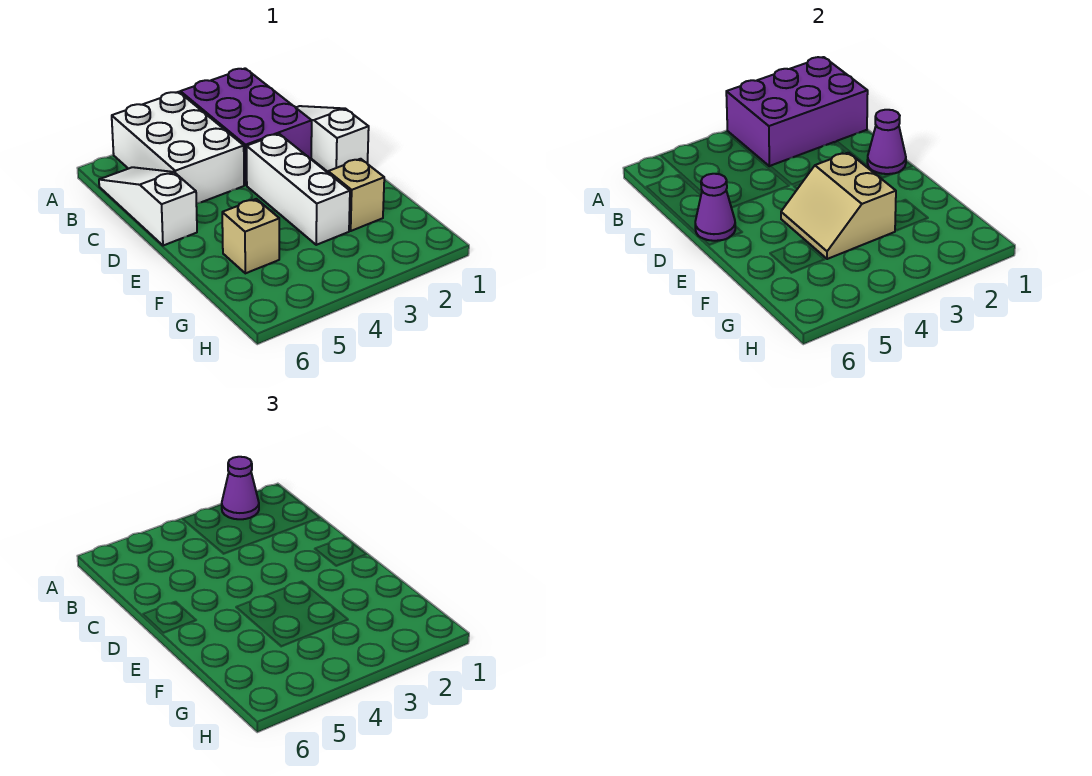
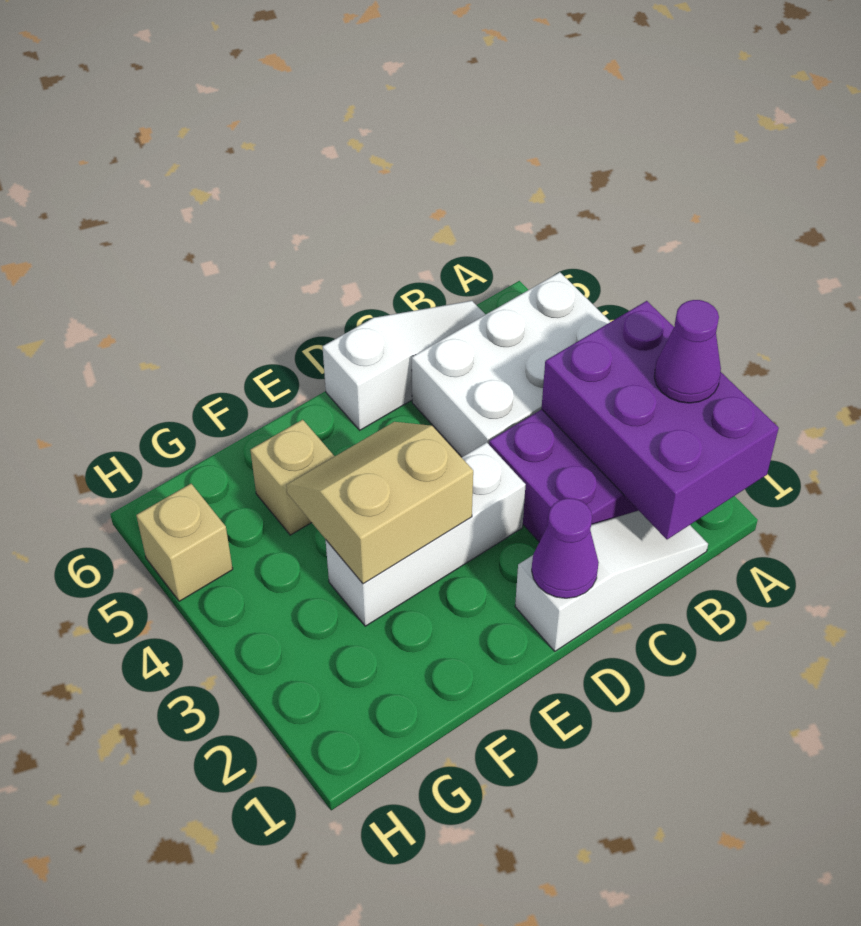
purple cone D6 level 2 -> none
tan brick F2 level 1 -> tan brick H5 level 1

